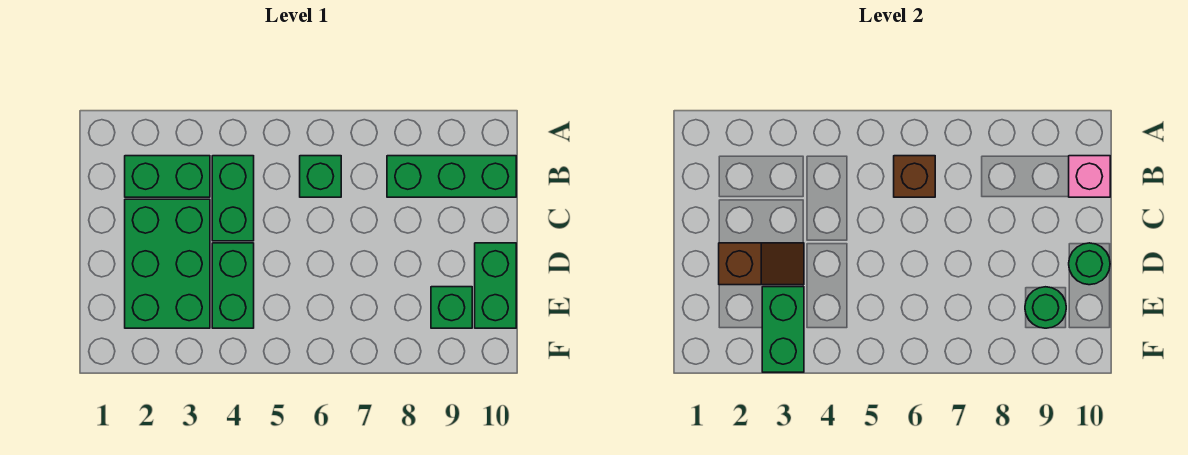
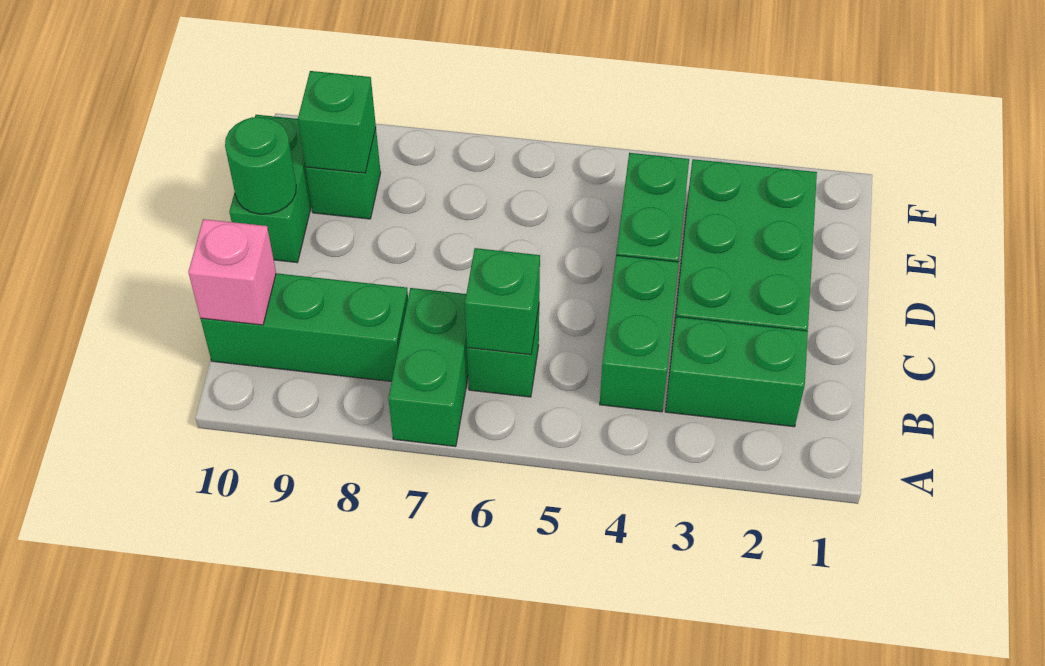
brown brick B6 level 2 -> green brick B6 level 2
brown slope D2:D3 level 2 top 2 -> none
green brick E3:F3 level 2 -> green brick A7:B7 level 1
green round brick E9 level 2 -> green brick E9 level 2

